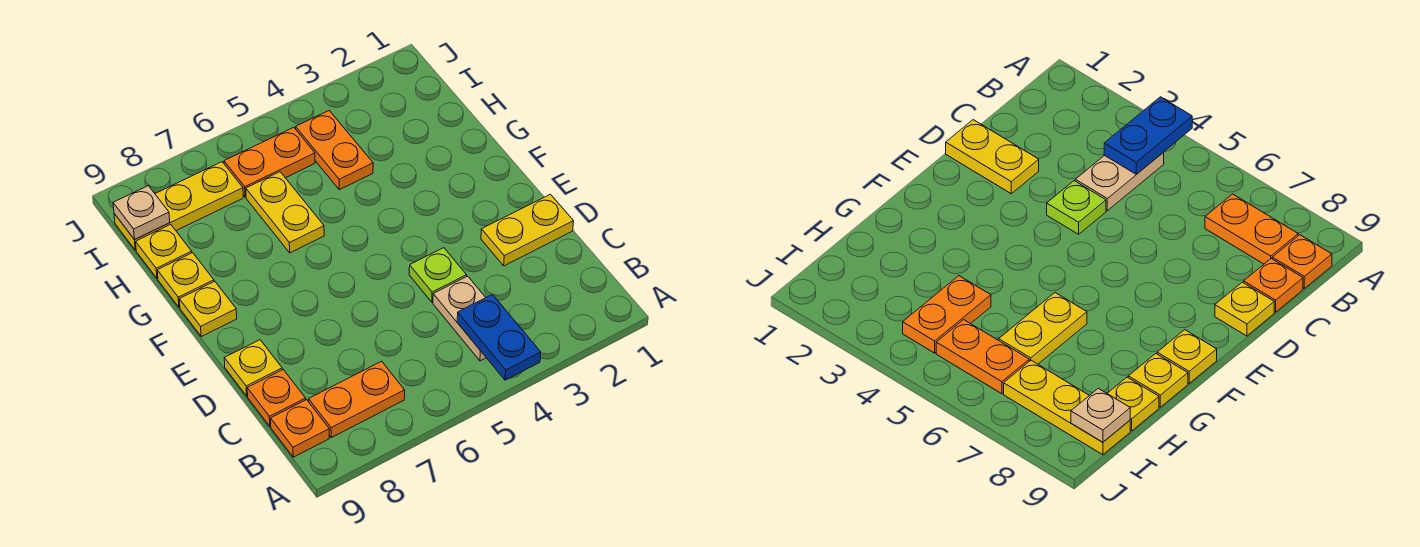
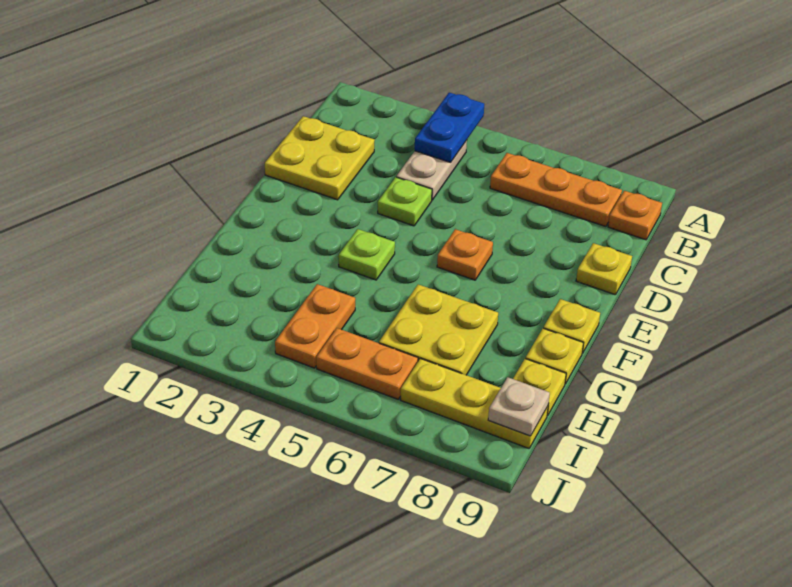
orange plate B7:B8 level 1 -> orange plate B6:B8 level 1
orange plate C9 level 1 -> orange plate E6 level 1
yellow plate D1:D2 level 1 -> yellow plate C1:D2 level 1
none -> lime plate F4 level 1
yellow plate G6:H6 level 1 -> yellow plate G6:H7 level 1

